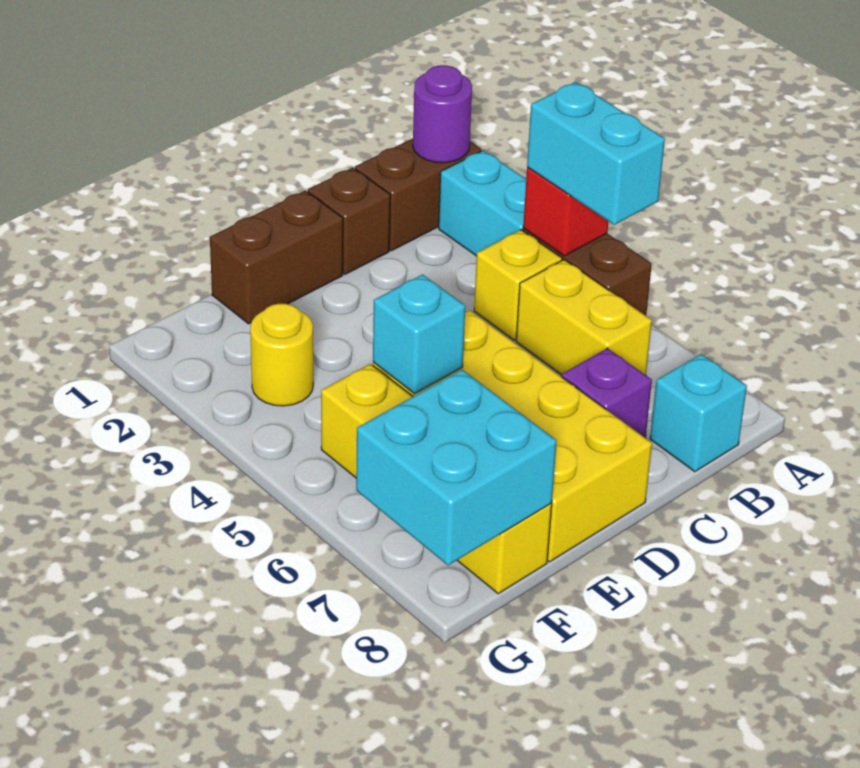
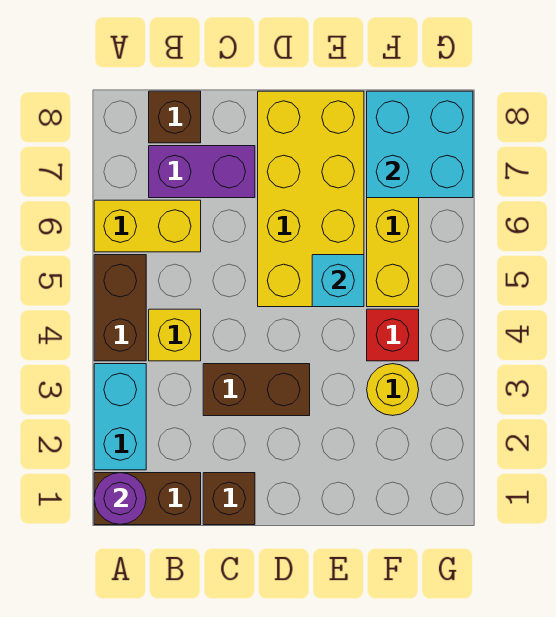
red brick A4 level 2 -> red brick F4 level 1
cyan brick A4:A5 level 3 -> none
yellow brick B5:B6 level 1 -> yellow brick A6:B6 level 1
cyan brick B8 level 1 -> brown brick B8 level 1
purple brick C7 level 1 -> purple brick B7:C7 level 1
brown brick D1:E1 level 1 -> brown brick C3:D3 level 1

